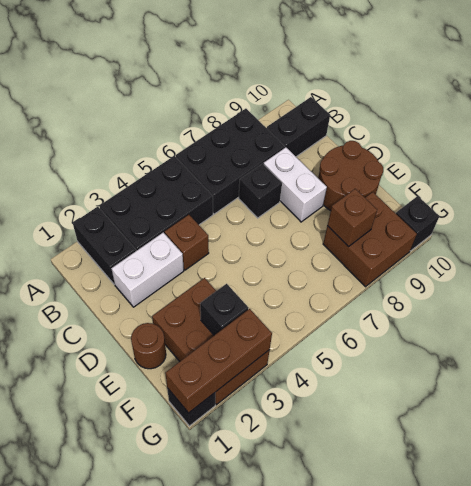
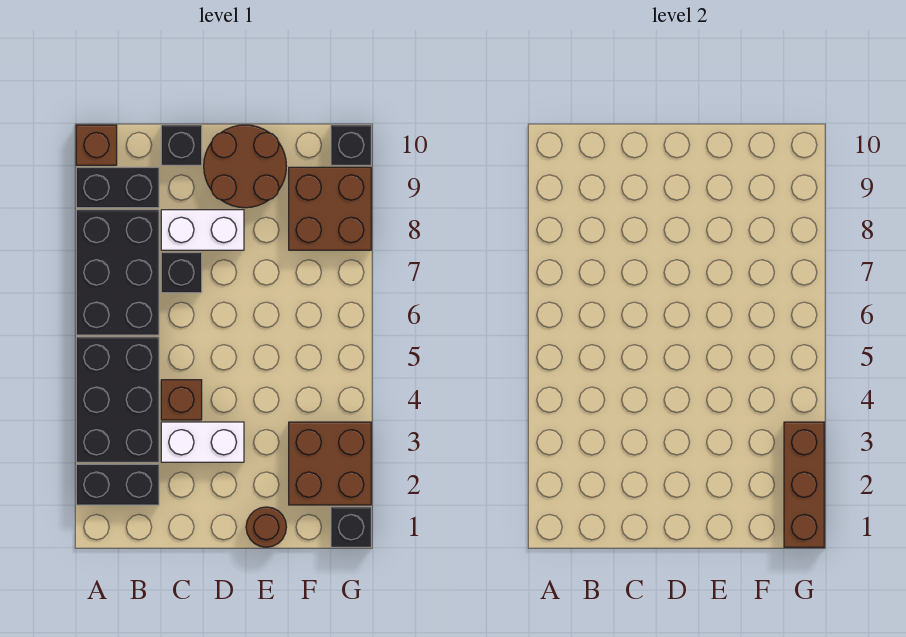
black brick B9:B10 level 1 -> black brick A9:B9 level 1
white brick C2:C3 level 1 -> white brick C3:D3 level 1
brown brick E2:G3 level 1 -> brown brick F2:G3 level 1
black brick F3 level 2 -> black brick C10 level 1
brown brick F8 level 2 -> brown brick A10 level 1

